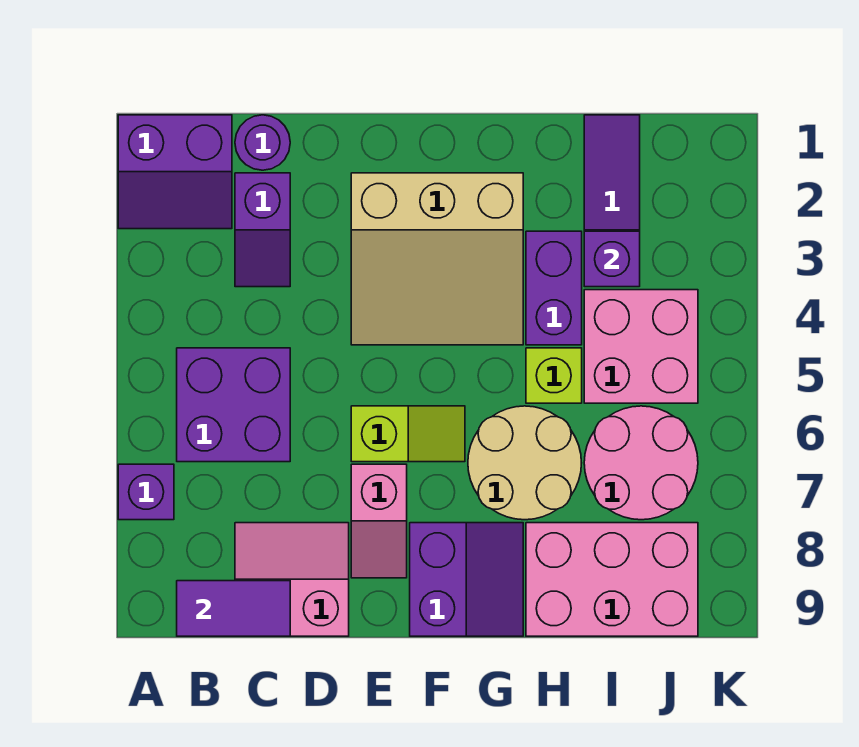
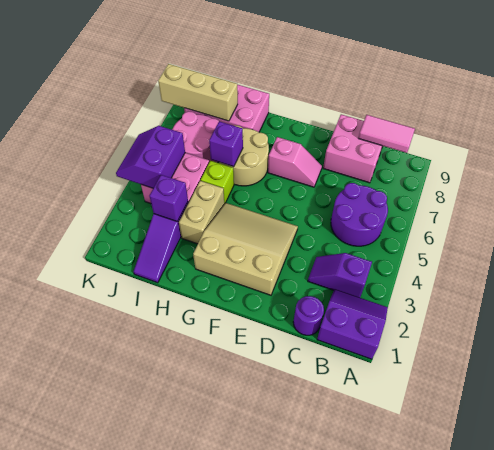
purple brick A7 level 1 -> purple brick H6 level 2
purple brick B5:C6 level 1 -> purple round brick B5:C6 level 1
purple tile B9:C9 level 2 -> pink tile B9:C9 level 2
purple slope C2:C3 level 1 top 2 -> purple slope B3:C3 level 1 top B
pink slope C8:D9 level 1 top 9 -> pink brick C8:D9 level 1
lime slope E6:F6 level 1 top E -> none
pink slope E7:E8 level 1 top 7 -> pink slope E7:F7 level 1 top F
purple slope F8:G9 level 1 top F -> purple slope J4:K5 level 2 top J
purple brick H3:H4 level 1 -> tan brick H3:H4 level 1
none -> tan brick I8:K8 level 2

